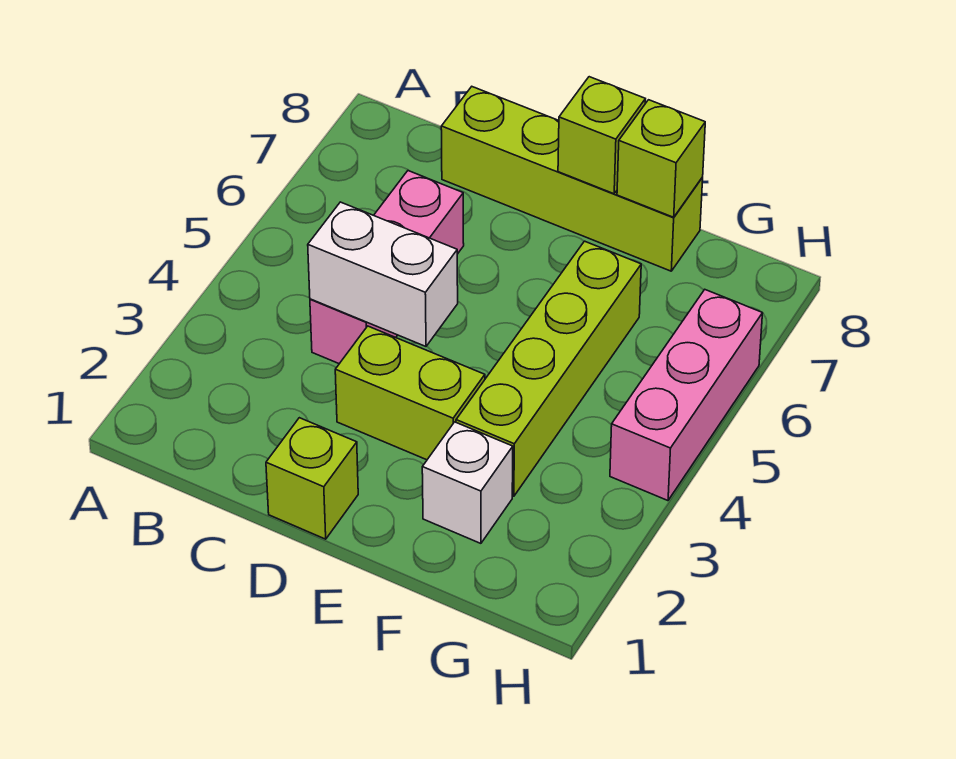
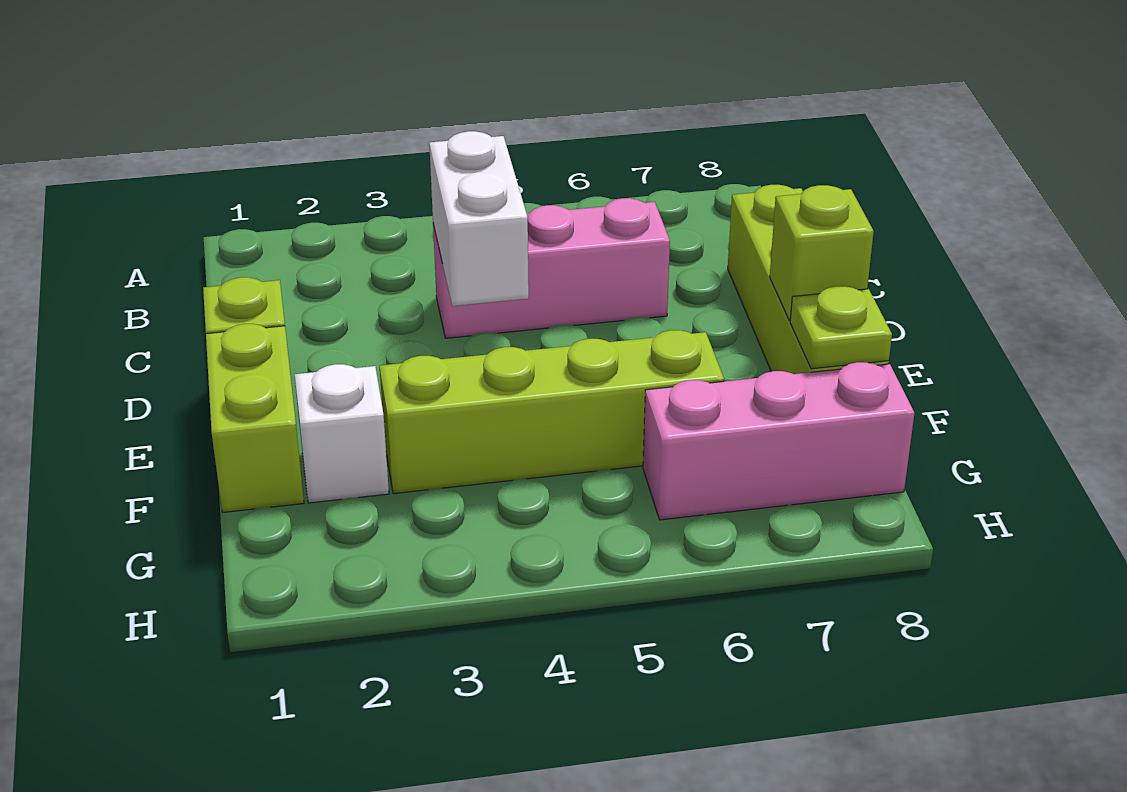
lime brick D3:E3 level 1 -> lime brick E1:F1 level 1
lime brick F8 level 2 -> lime plate F8 level 2
pink brick H4:H6 level 1 -> pink brick G6:G8 level 1

